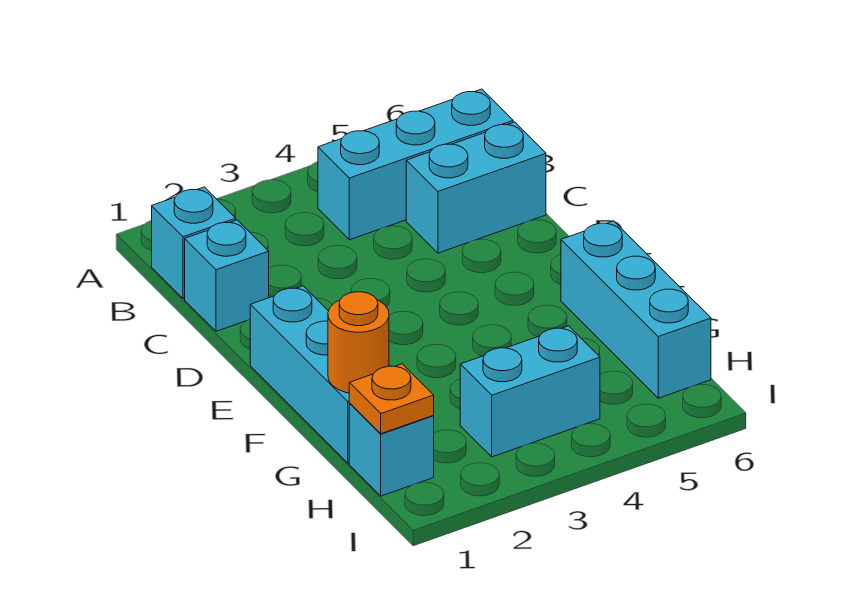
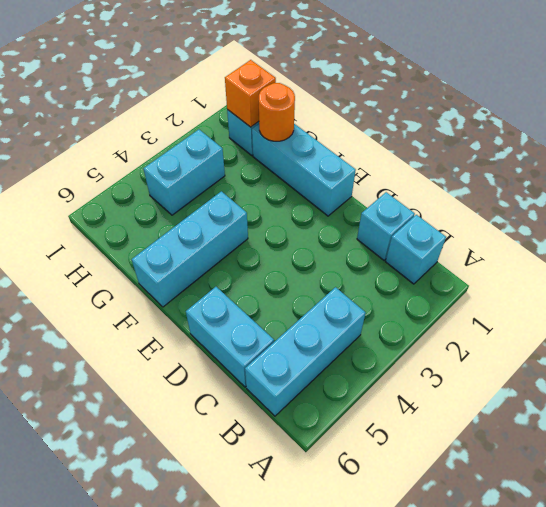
cyan brick C5:C6 level 1 -> cyan brick C6:D6 level 1
cyan brick F6:H6 level 1 -> cyan brick F4:F6 level 1
orange plate H1 level 2 -> orange brick H1 level 2

